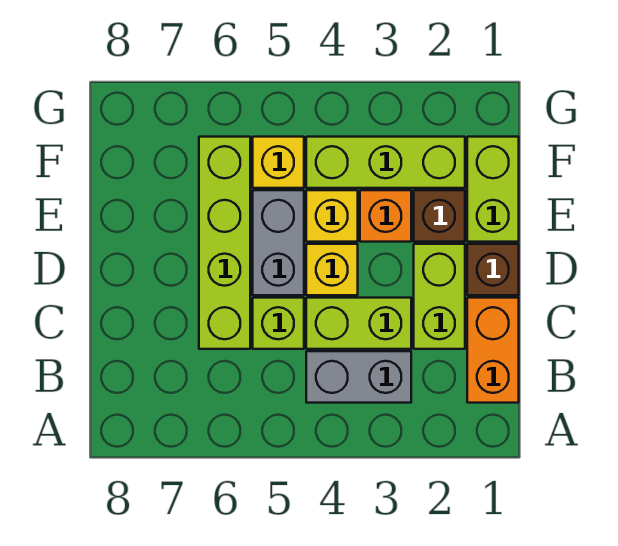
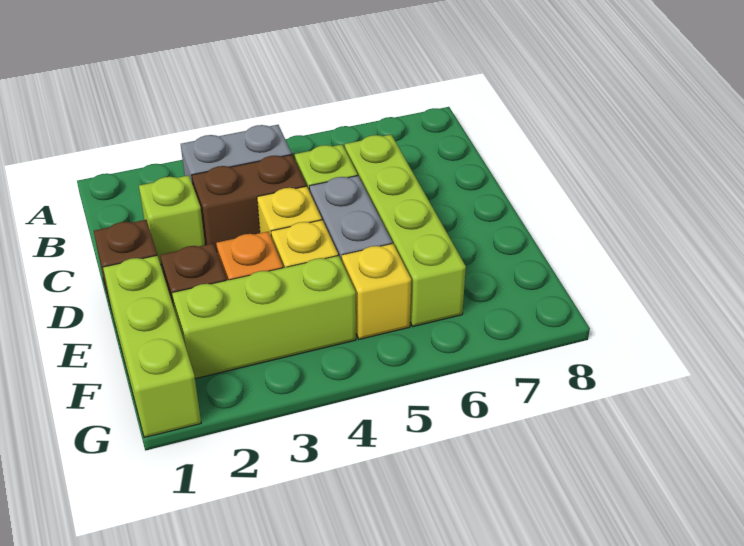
orange brick B1:C1 level 1 -> none
lime brick C2:D2 level 1 -> lime brick C2 level 1
lime brick C3:C4 level 1 -> brown brick C3:C4 level 1
lime brick E1:F1 level 1 -> lime brick E1:G1 level 1

